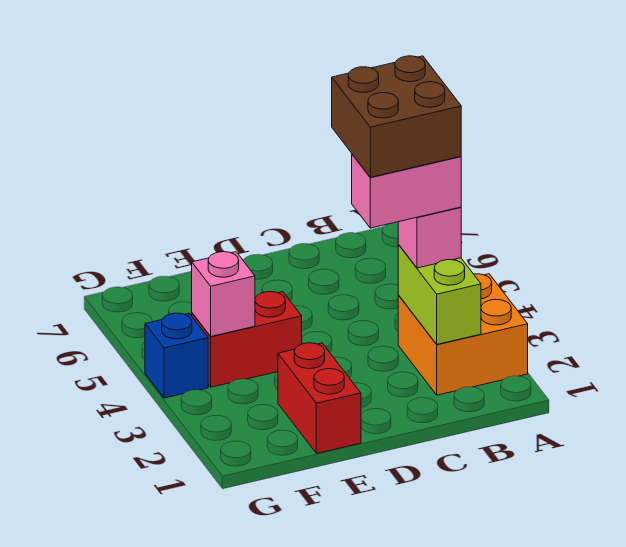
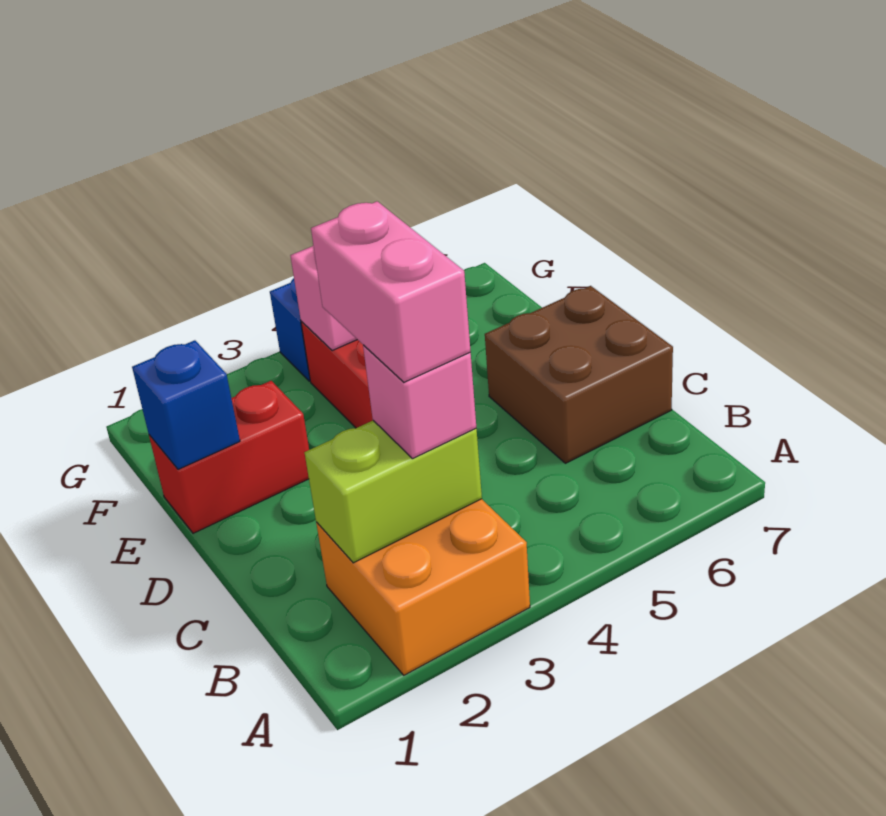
brown brick B3:C4 level 5 -> brown brick C6:D7 level 1
none -> blue brick E1 level 2

